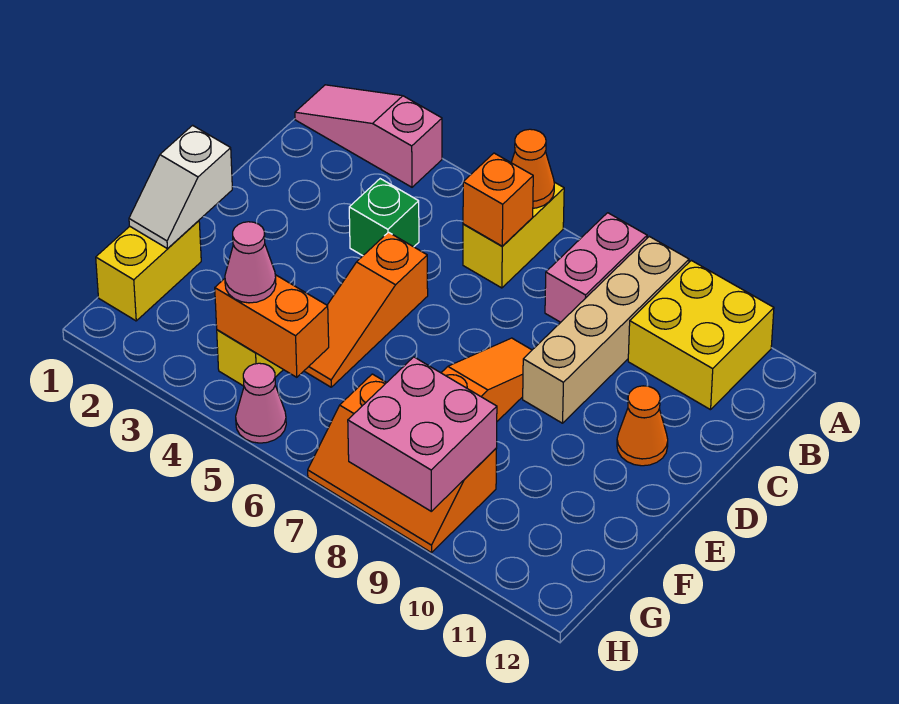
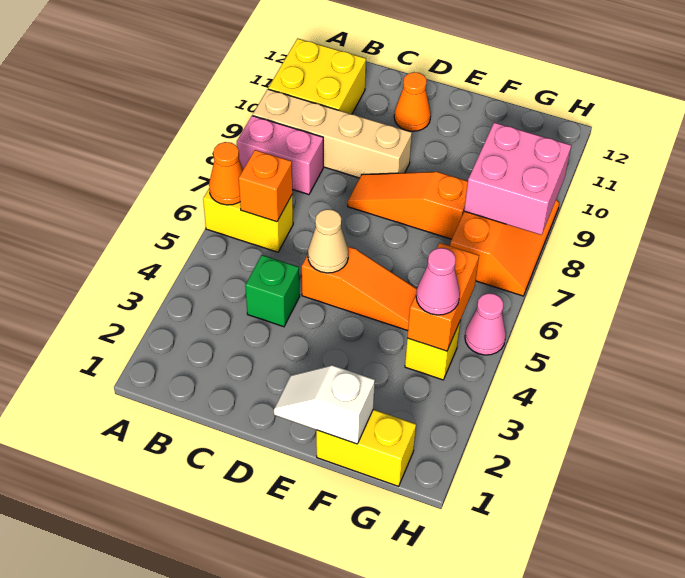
pink slope A1:A3 level 1 top 3 -> none
none -> tan cone D5 level 2
white slope E1:F1 level 2 top E -> white slope E1:F1 level 2 top F

